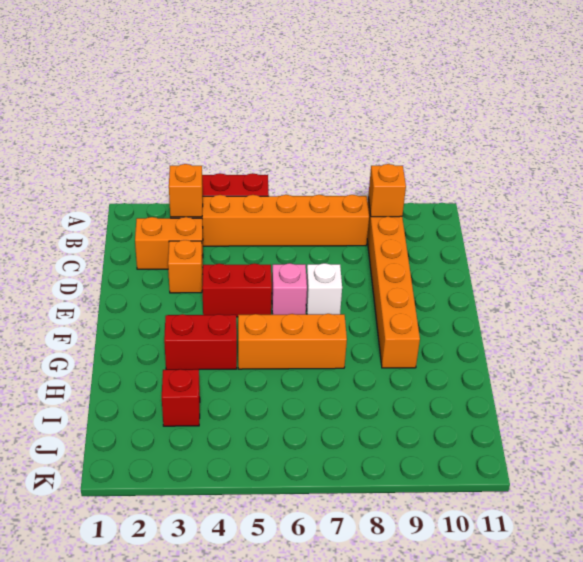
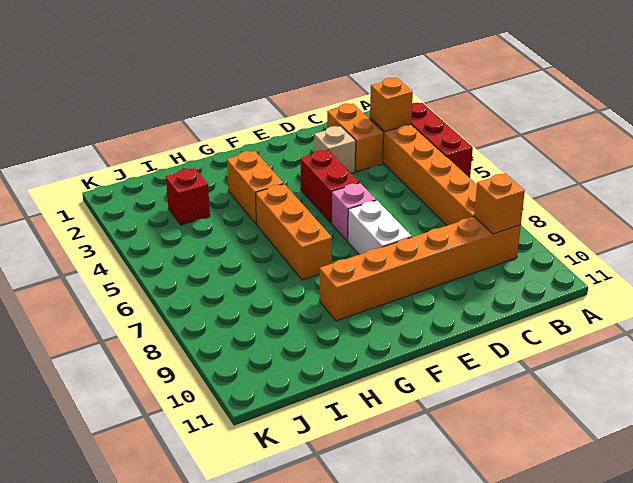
orange brick D3 level 1 -> tan brick D3 level 1
white brick E7 level 1 -> white brick E7:E8 level 1
red brick G3:G4 level 1 -> orange brick G3:G4 level 1

